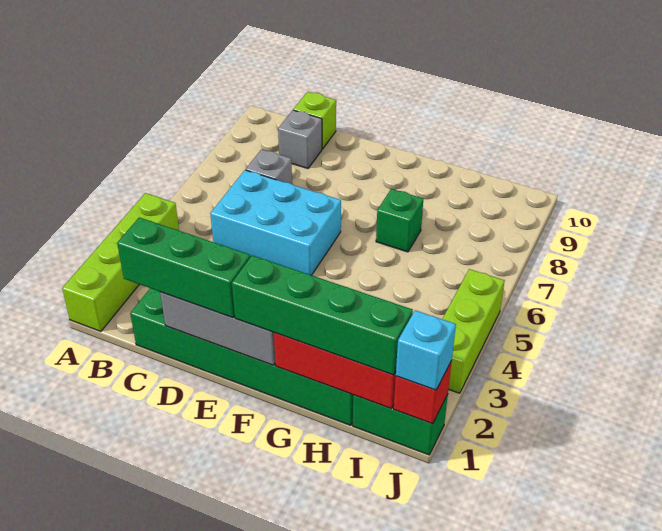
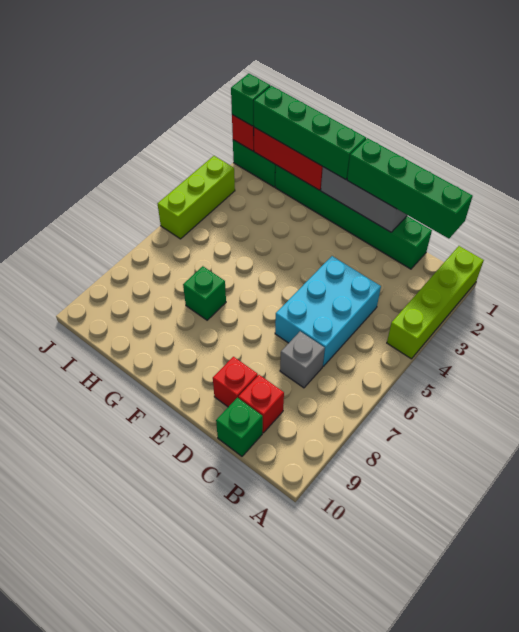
green brick C1:E1 level 3 -> green brick B1:E1 level 3
cyan brick C5:E6 level 1 -> cyan brick C4:D6 level 1
grey brick C9 level 1 -> red brick C9 level 1
lime brick C10 level 1 -> green brick C10 level 1
none -> red brick D9 level 1
cyan brick J1 level 3 -> green brick J1 level 3

